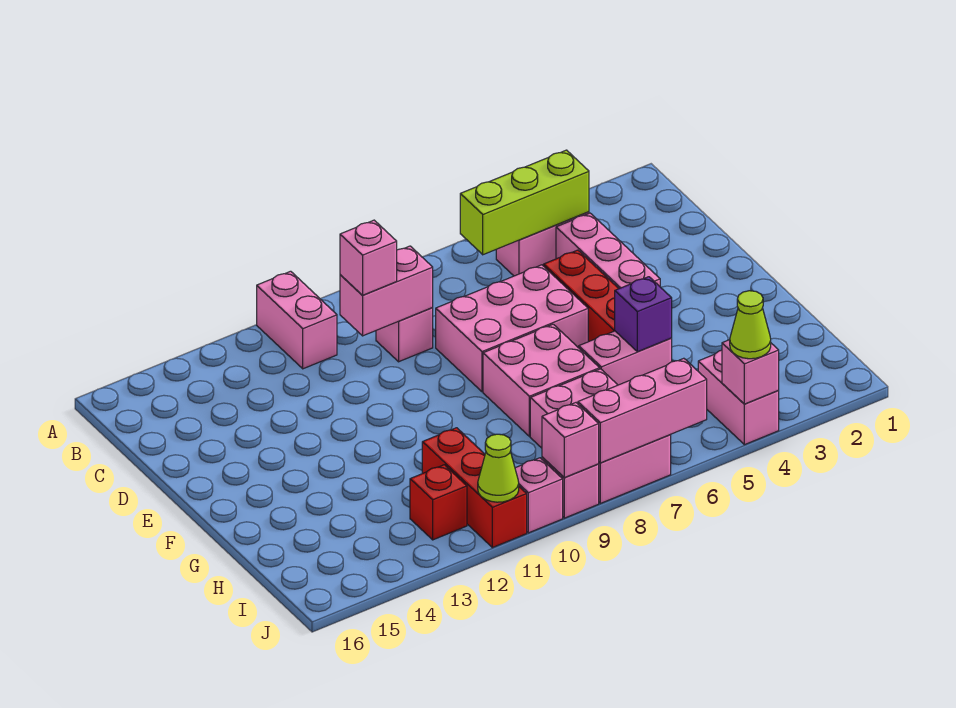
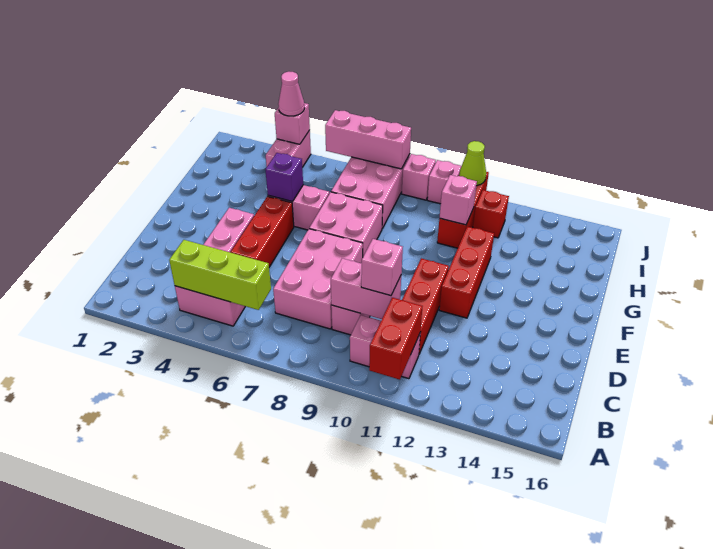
pink brick A11:B11 level 1 -> pink brick B10:B11 level 1
none -> red brick A11:B11 level 2
none -> red brick C11:E11 level 1
pink brick D6:E8 level 1 -> pink brick C7:E8 level 1
none -> red brick E12:G12 level 1
lime cone J4 level 3 -> pink cone J4 level 3
pink brick J9 level 2 -> pink brick H11 level 2

